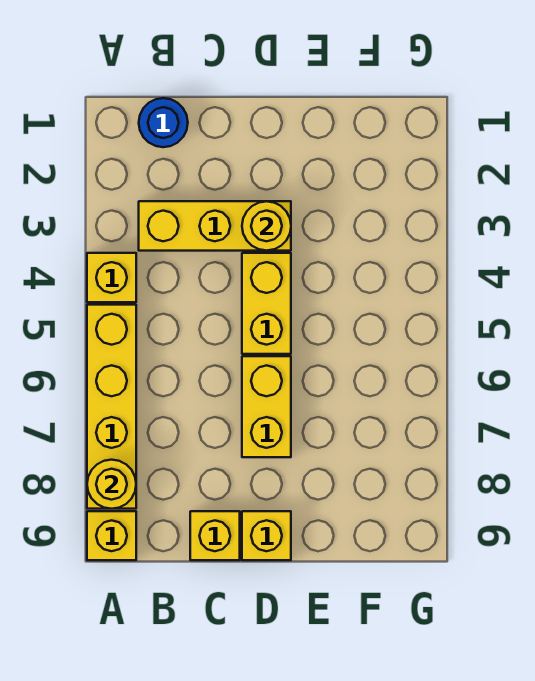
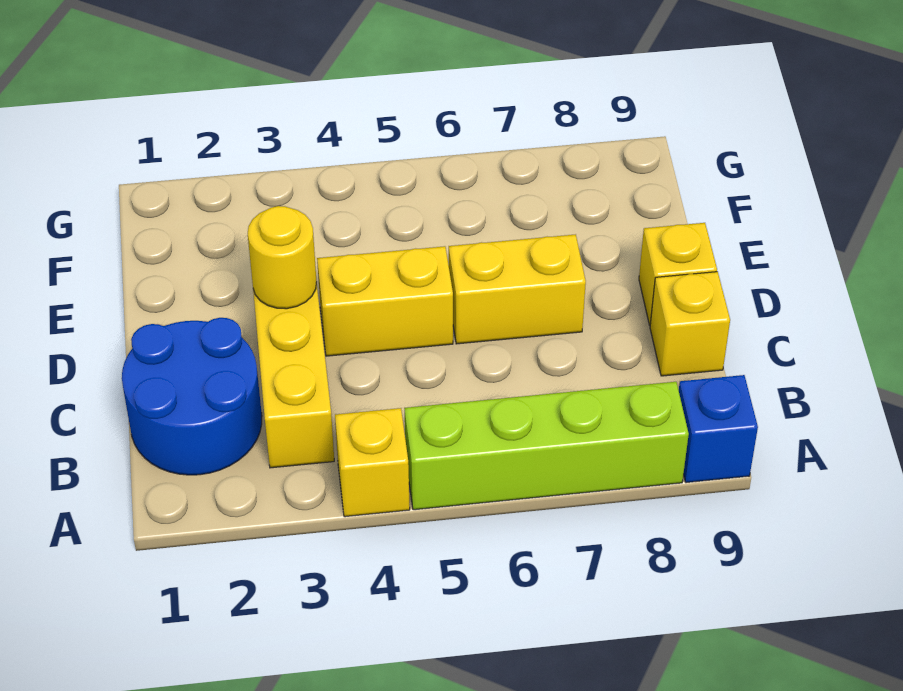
yellow brick A5:A8 level 1 -> lime brick A5:A8 level 1
yellow round brick A8 level 2 -> none
yellow brick A9 level 1 -> blue brick A9 level 1
blue round brick B1 level 1 -> blue round brick B1:C2 level 1

